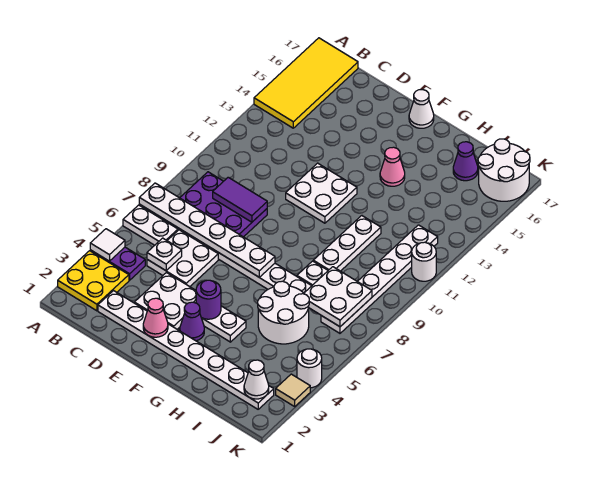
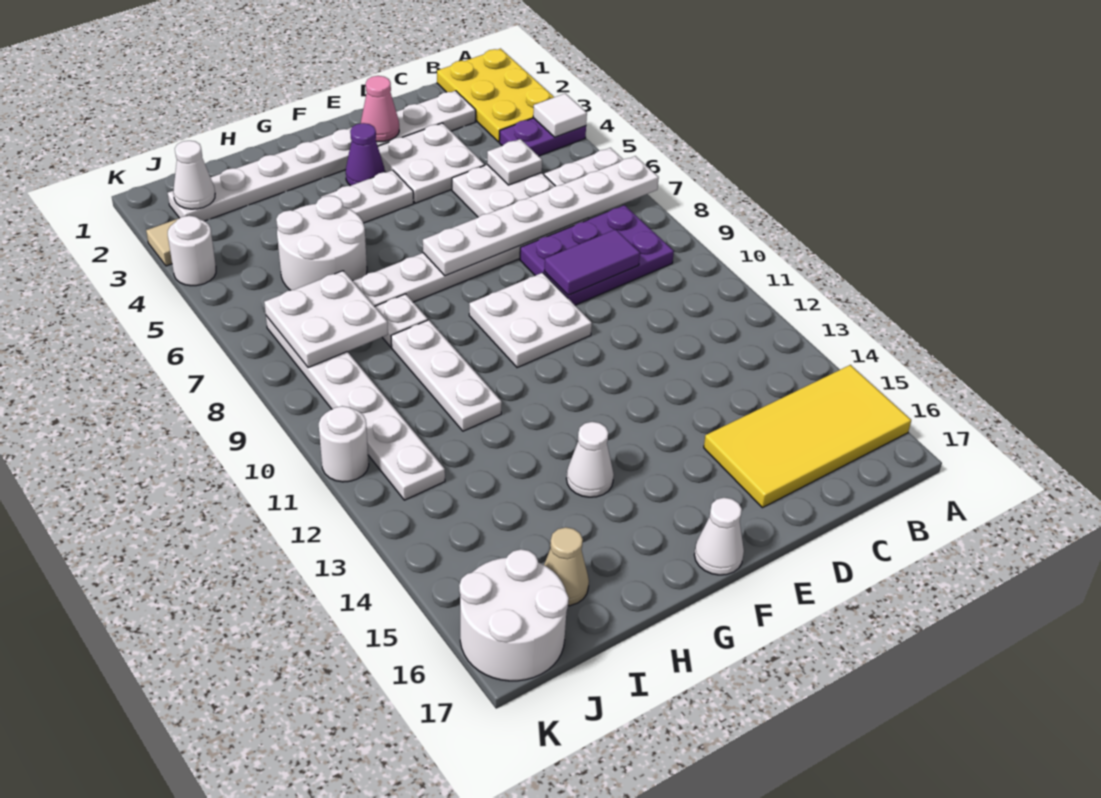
yellow plate A2:B3 level 1 -> yellow plate A1:B3 level 1
yellow tile A14:B17 level 1 -> yellow tile A15:D16 level 1
white plate E11:F12 level 1 -> white plate E9:F10 level 1
purple round brick F4 level 2 -> none
pink cone G14 level 1 -> white cone G14 level 1
purple cone I16 level 1 -> tan cone I16 level 1

